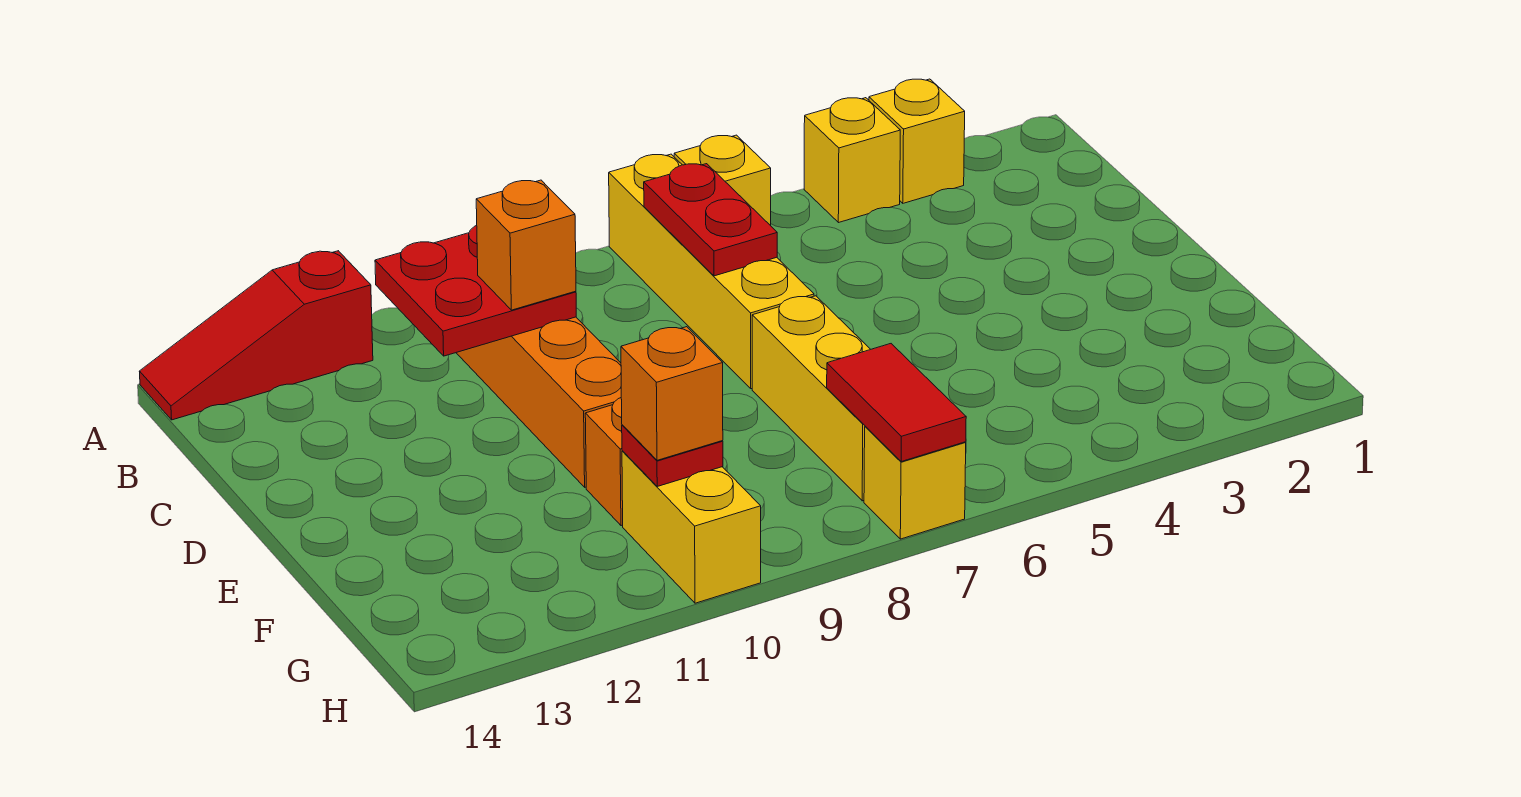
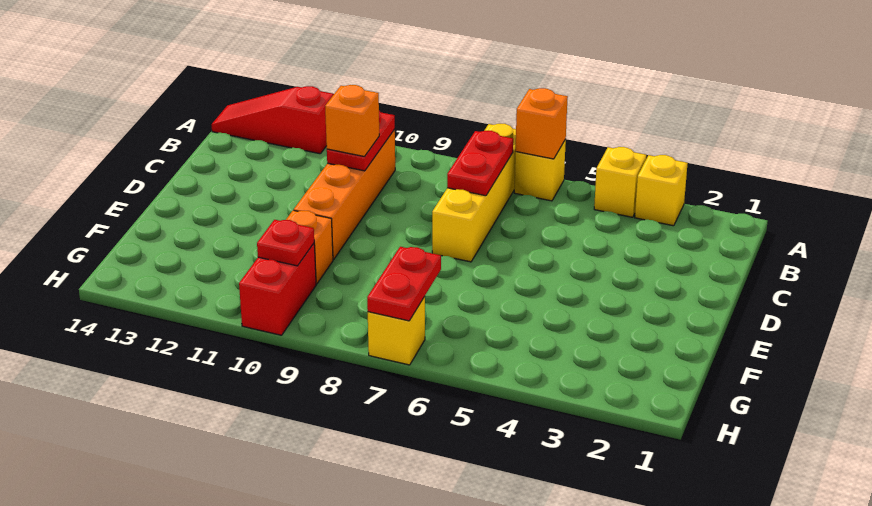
red plate B10:C11 level 2 -> red plate B10:C10 level 2
yellow brick E7:G7 level 1 -> none
red tile G7:H7 level 2 -> red plate G7:H7 level 2
yellow brick G10:H10 level 1 -> red brick G10:H10 level 1
orange brick G10 level 3 -> orange brick A6 level 2

